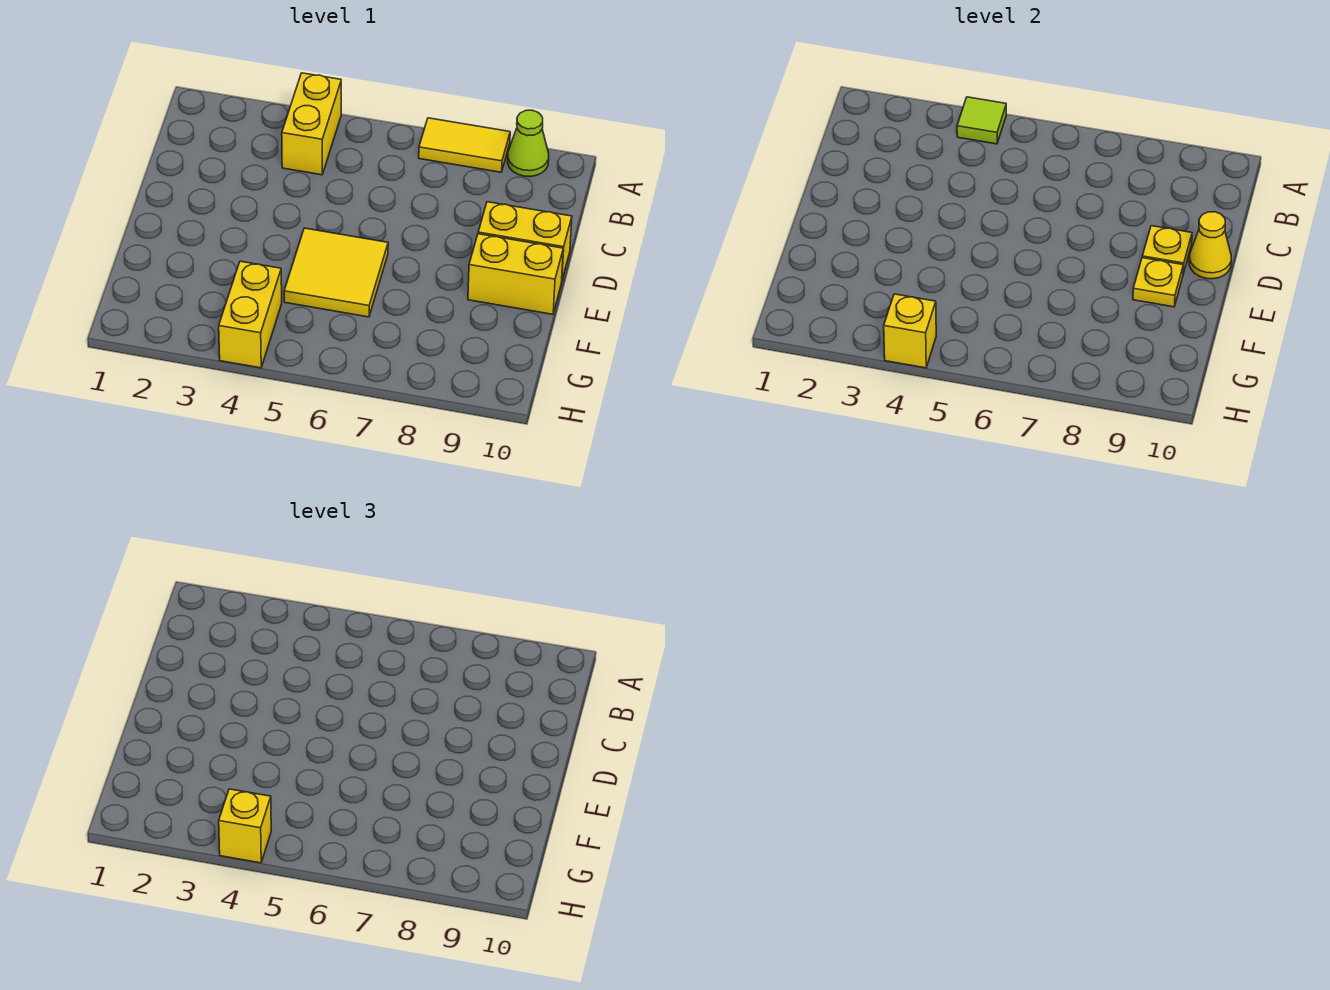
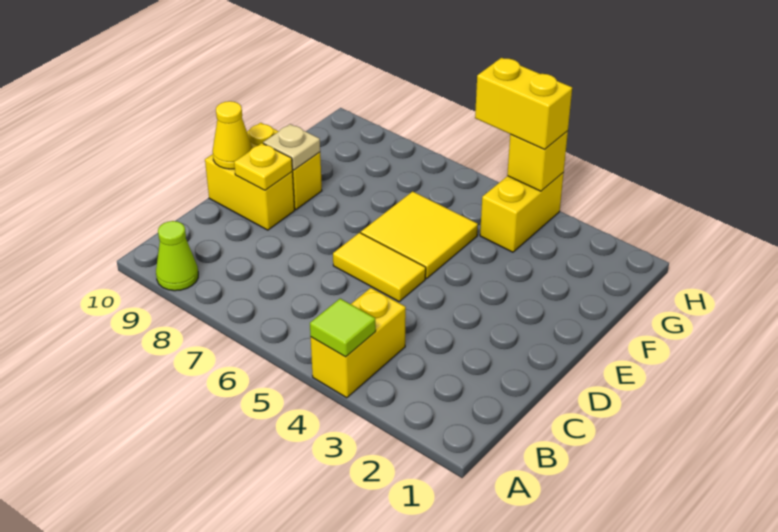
yellow tile A7:A8 level 1 -> yellow tile D5:D6 level 1
yellow plate E9 level 2 -> tan plate E9 level 2
yellow brick H4 level 3 -> yellow brick H4:H5 level 3

